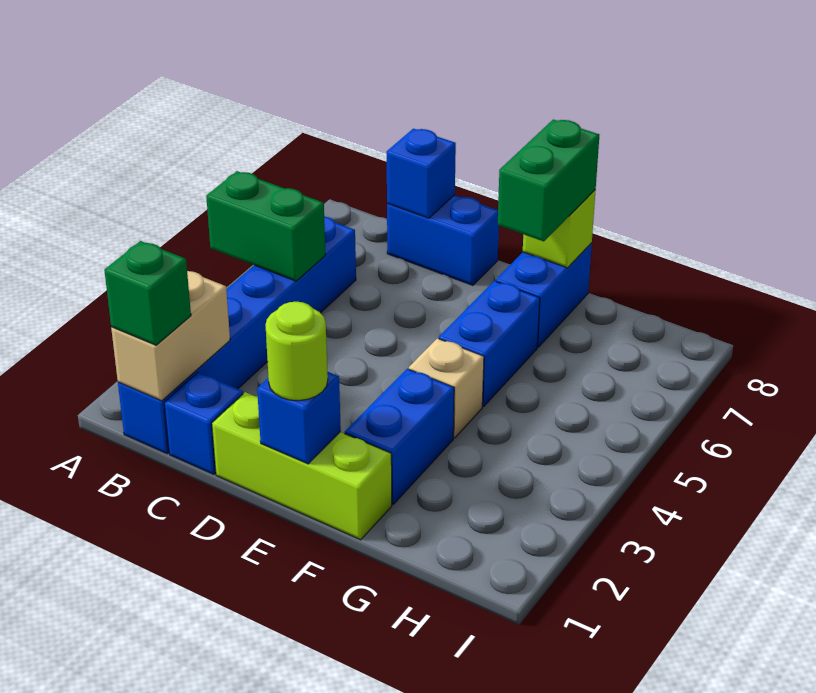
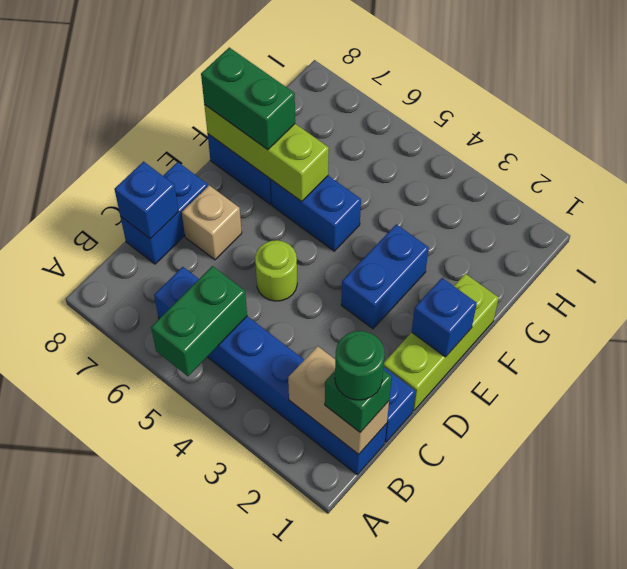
none -> green round brick B1 level 4
lime round brick E1 level 3 -> lime round brick D5 level 1
blue brick F2:F3 level 1 -> blue brick E3:F3 level 1
tan brick F4 level 1 -> tan brick D7 level 1
lime brick F8 level 2 -> lime brick F6:F8 level 2

